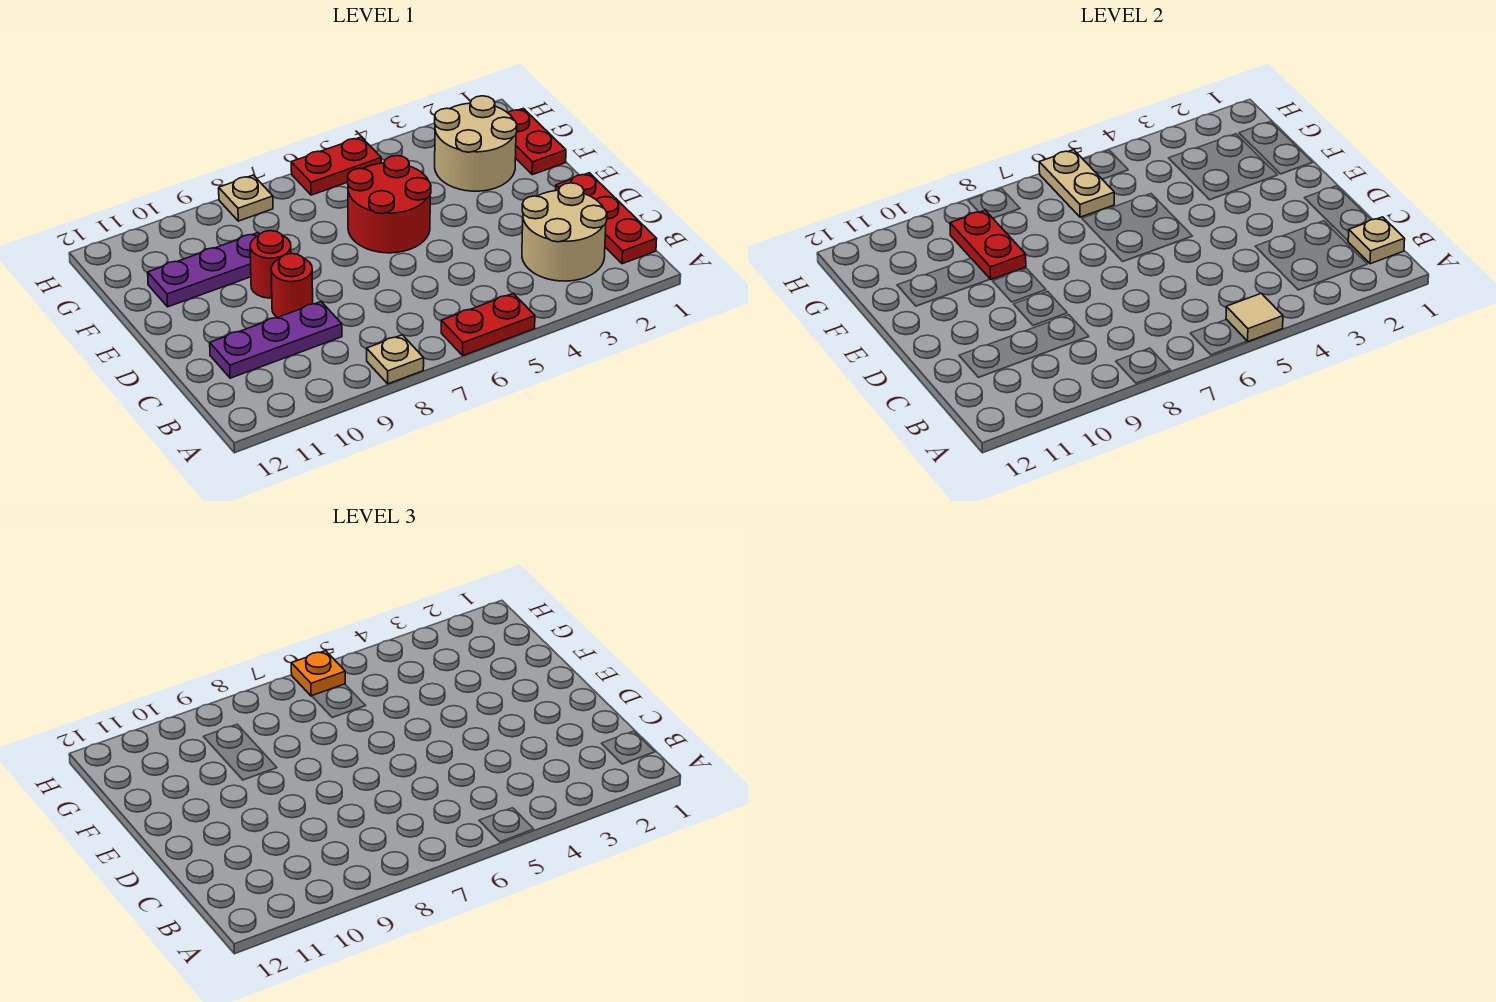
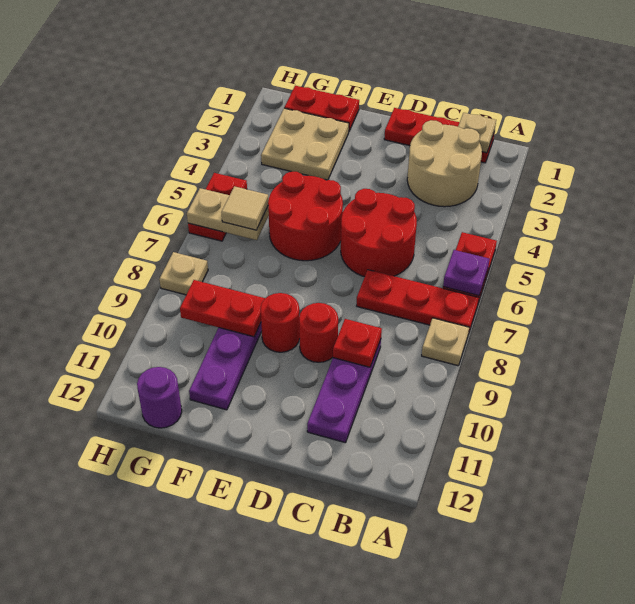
tan tile A5 level 2 -> tan tile G6 level 3
none -> purple plate A6 level 2
none -> red plate A7:C7 level 1
none -> red round brick C5:D6 level 1
none -> red plate C9 level 2
tan round brick F2:G3 level 1 -> tan plate F2:G3 level 1
none -> purple round brick G12 level 1
orange plate H6 level 3 -> none

